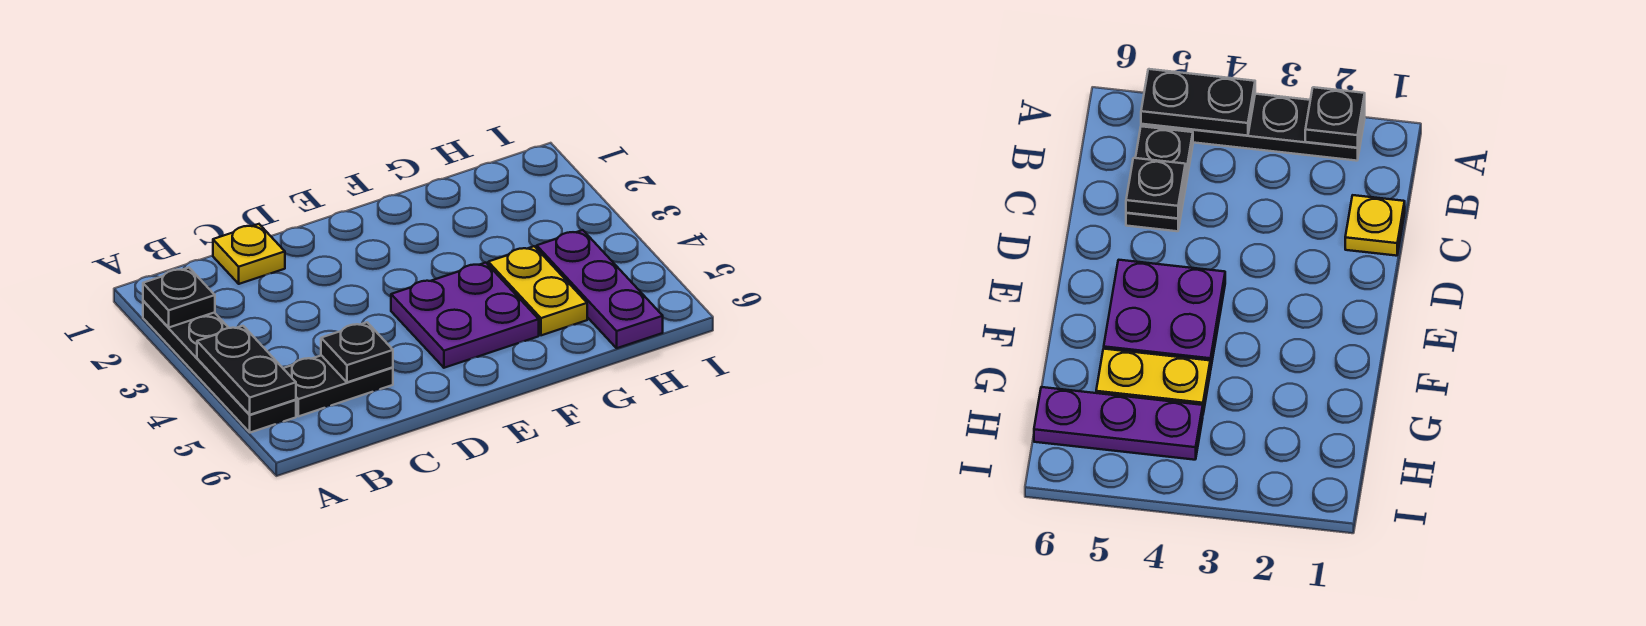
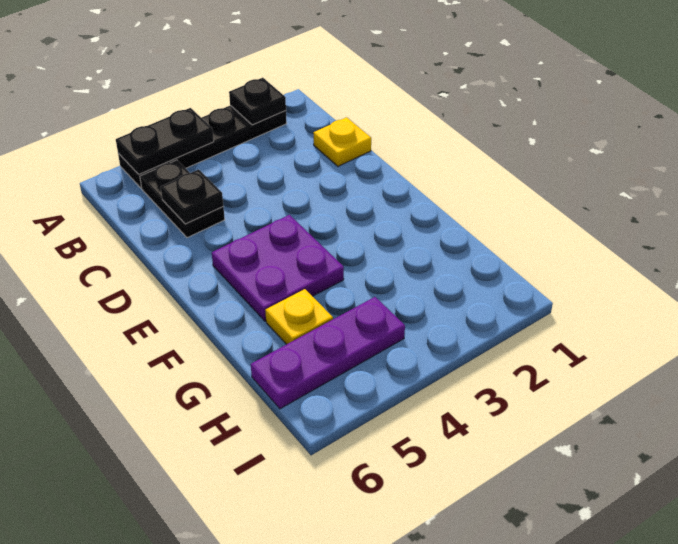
yellow plate G4:G5 level 1 -> yellow plate G5 level 1

